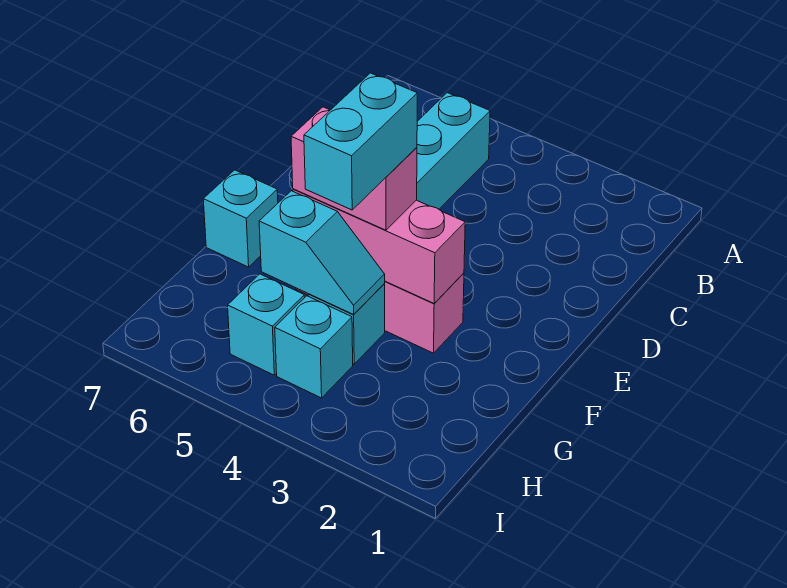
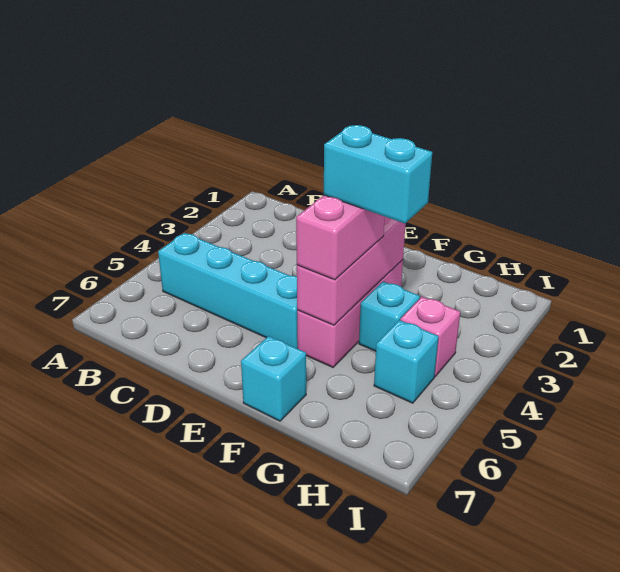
cyan slope G4:G5 level 2 top 5 -> none
cyan brick H4 level 1 -> pink brick H4 level 1

